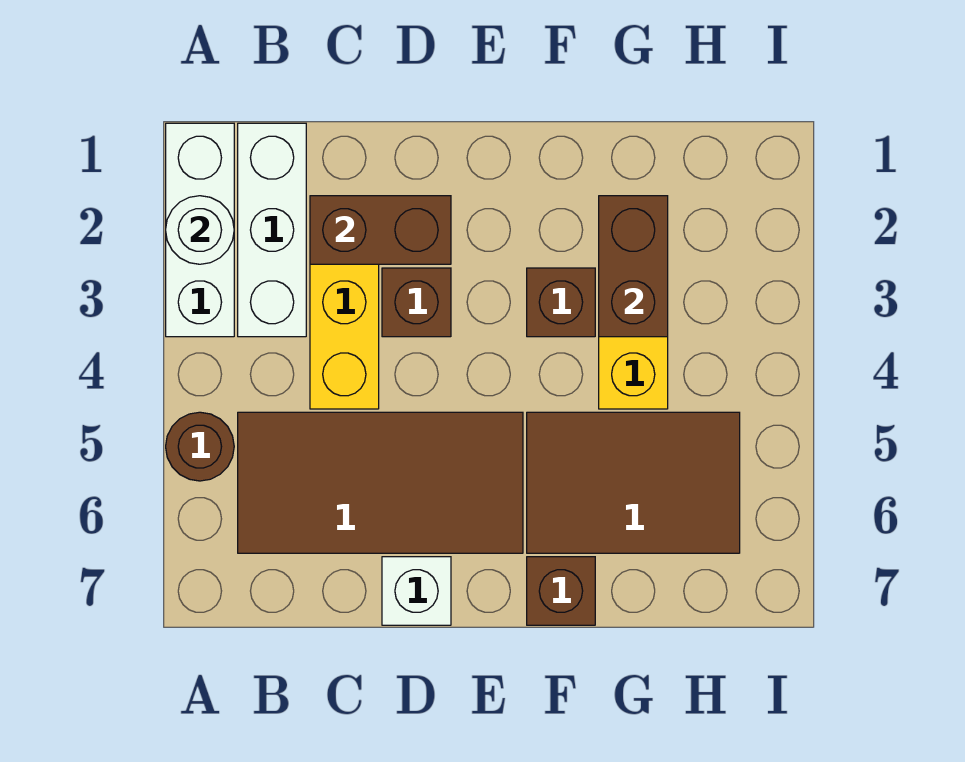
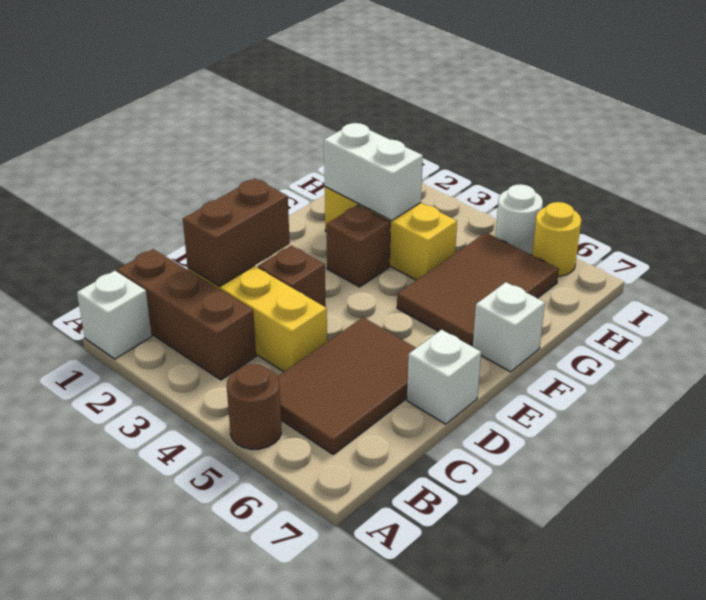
white brick A1:A3 level 1 -> white brick A1 level 1
white round brick A2 level 2 -> white round brick I5 level 1
white brick B1:B3 level 1 -> brown brick B1:B3 level 1
brown tile B5:E6 level 1 -> brown tile B5:D6 level 1
brown brick F7 level 1 -> white brick F7 level 1
brown brick G2:G3 level 2 -> white brick G2:G3 level 2
none -> yellow round brick I6 level 1

